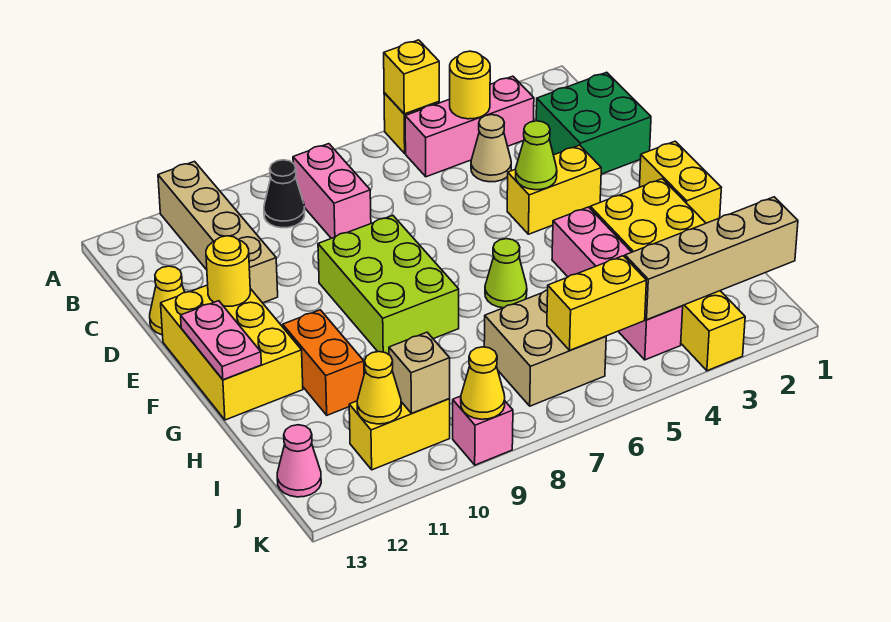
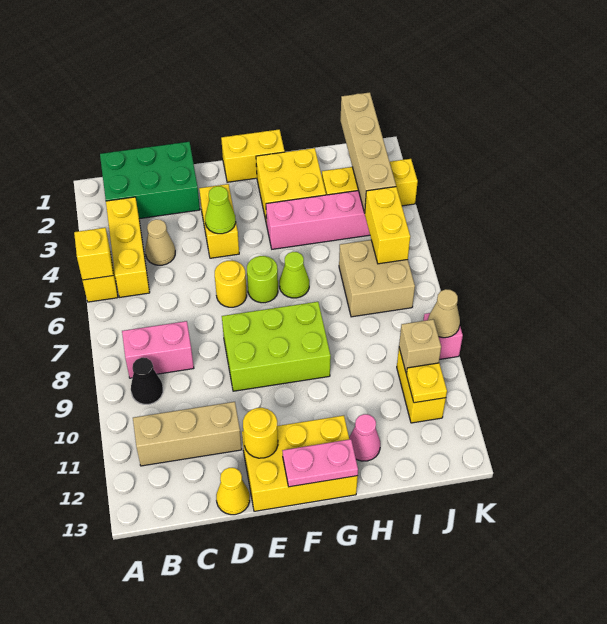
tan brick A11:D11 level 1 -> tan brick B11:D11 level 1
pink brick B3:B5 level 1 -> yellow brick B3:B5 level 1
yellow round brick B4 level 2 -> yellow round brick E6 level 1
green brick C1:D2 level 1 -> green brick B1:D2 level 1
none -> lime round brick F6 level 1
orange brick G11:H11 level 1 -> none
yellow cone J11 level 2 -> yellow plate J11 level 2
pink cone J13 level 1 -> pink cone H12 level 1
yellow cone K9 level 2 -> tan cone K9 level 2

